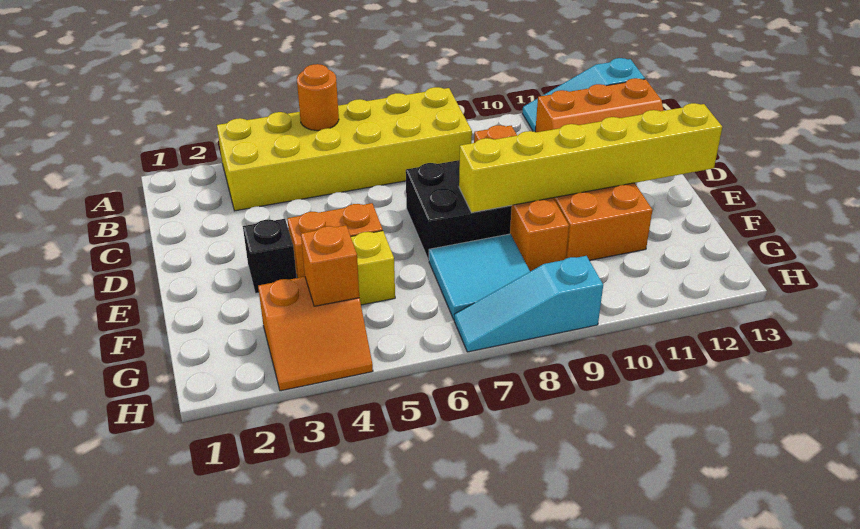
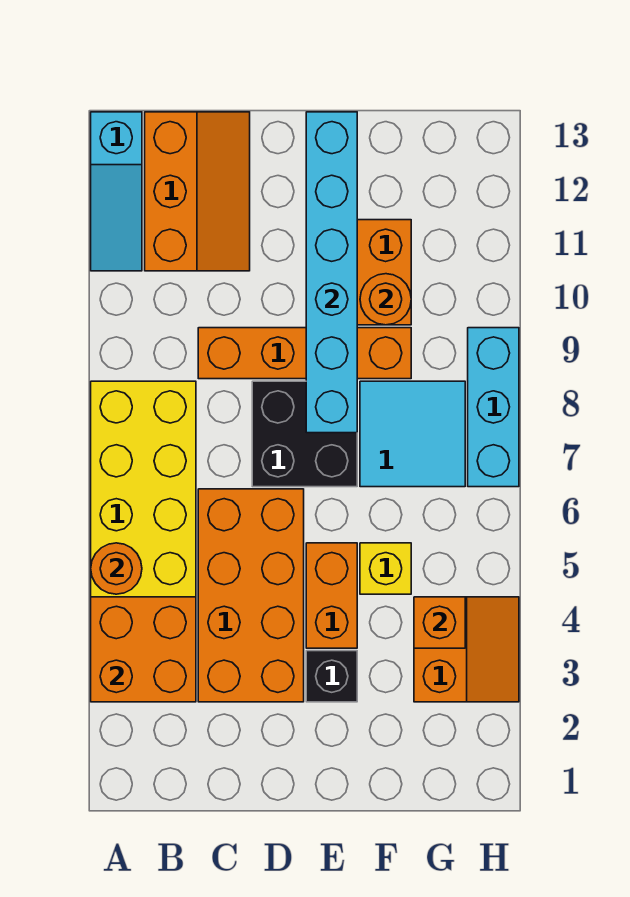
none -> orange brick A3:B4 level 2
none -> orange brick C3:D6 level 1
yellow brick E8:E13 level 2 -> cyan brick E8:E13 level 2
none -> orange round brick F10 level 2
cyan slope H7:H9 level 1 top 9 -> cyan brick H7:H9 level 1

